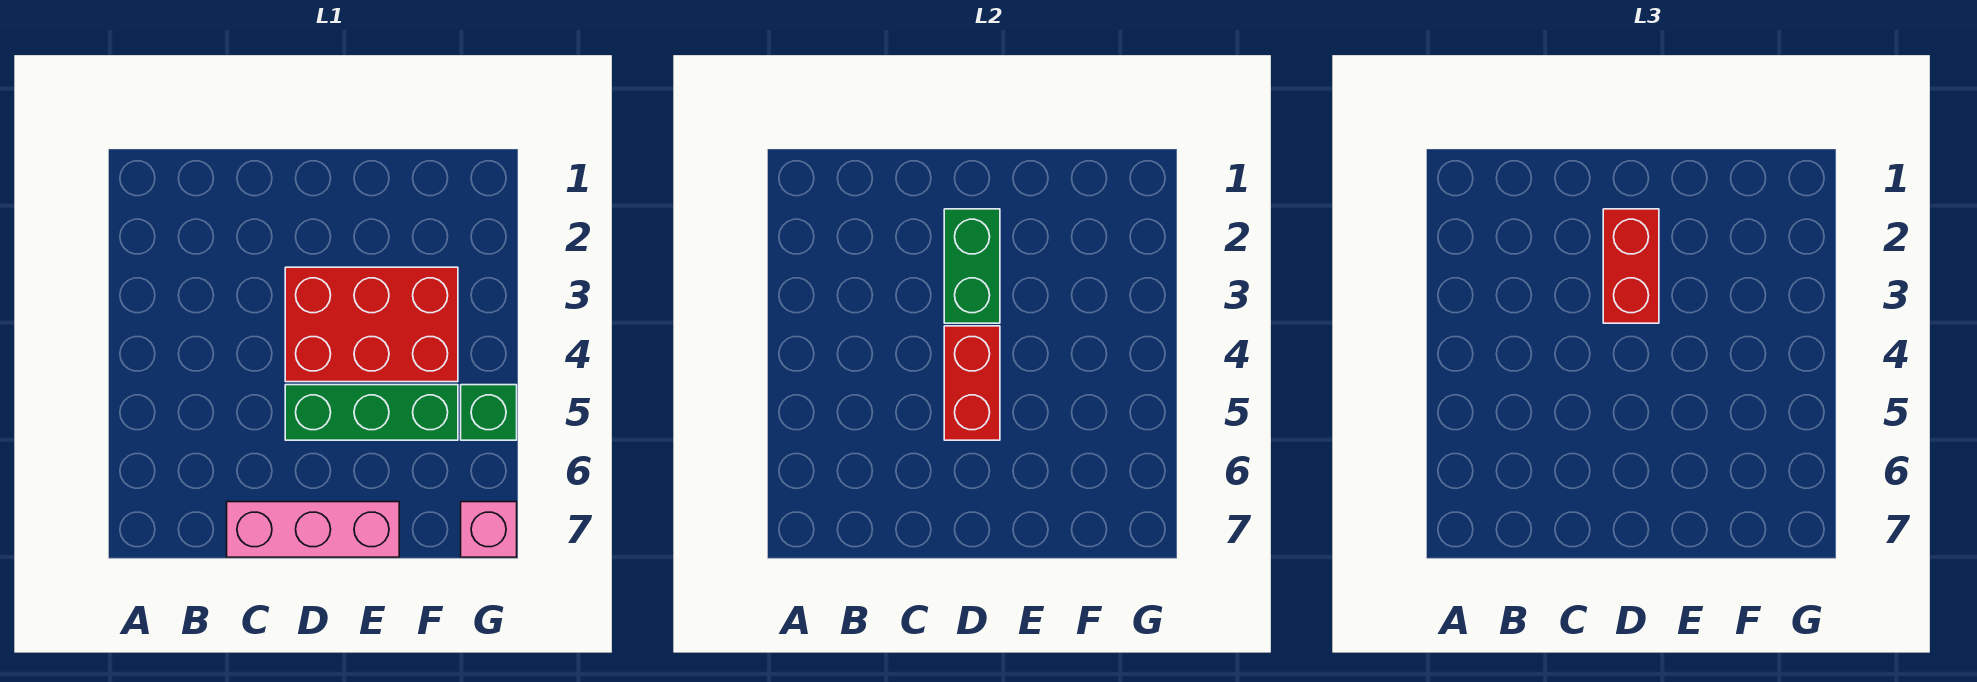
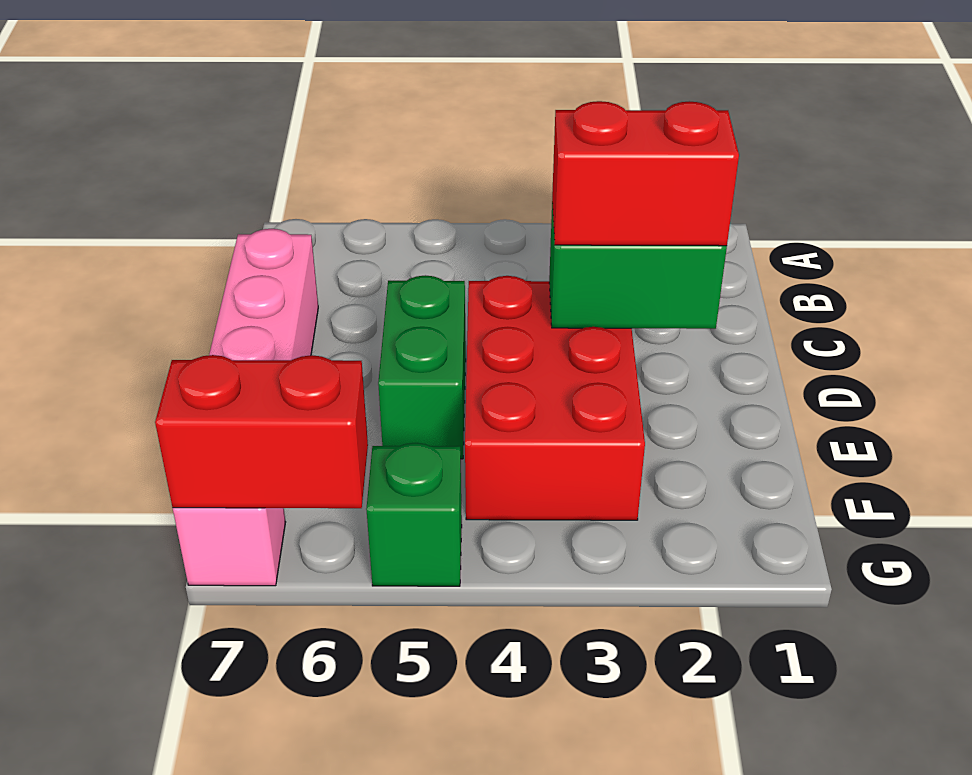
red brick D4:D5 level 2 -> red brick G6:G7 level 2
green brick D5:F5 level 1 -> green brick D5:E5 level 1

